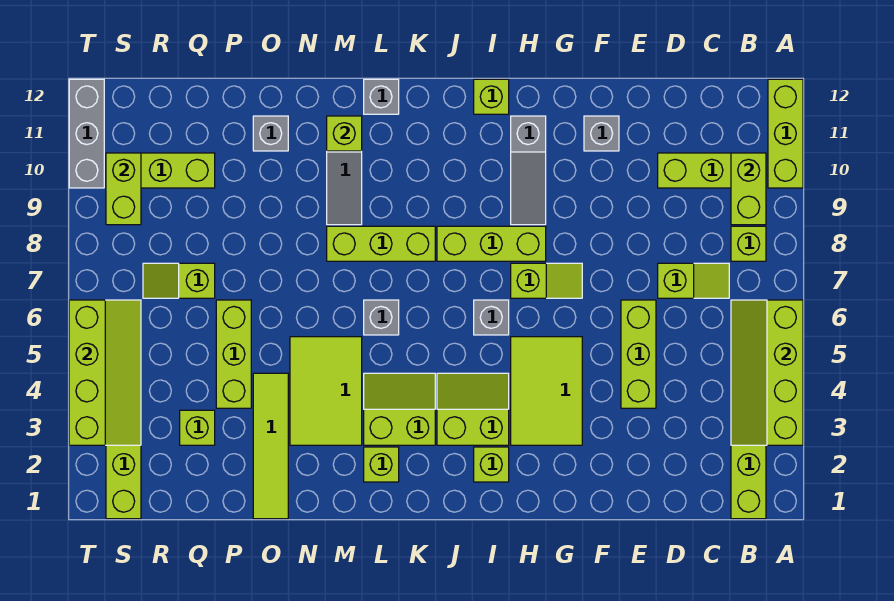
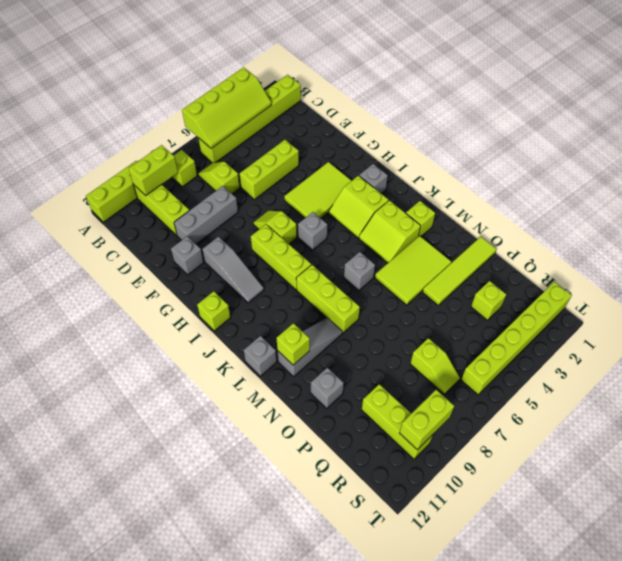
grey slope H9:H11 level 1 top 11 -> grey slope G10:I10 level 1 top G
lime brick I2 level 1 -> grey brick I2 level 1
lime brick P4:P6 level 1 -> none
lime slope S3:T6 level 2 top T -> none
grey brick T10:T12 level 1 -> grey brick E8:E10 level 1

